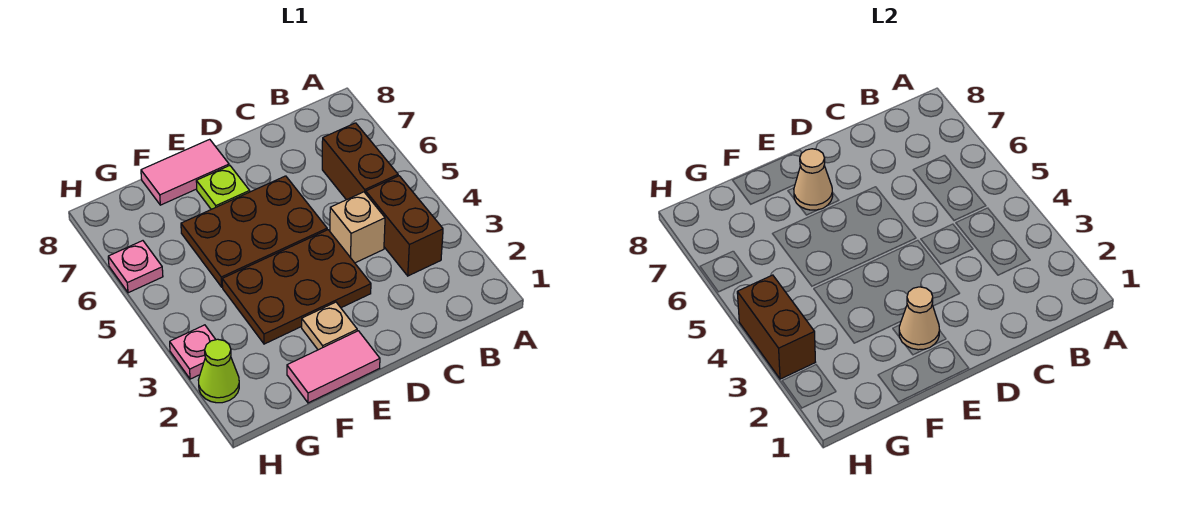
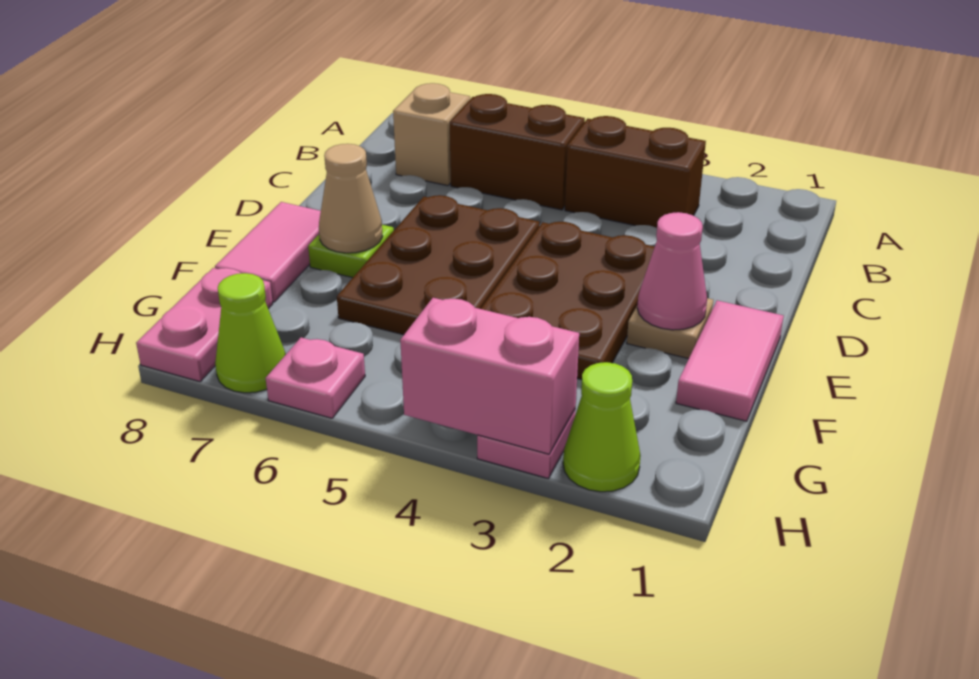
tan brick C4 level 1 -> tan brick B7 level 1
tan cone E2 level 2 -> pink cone E2 level 2
none -> pink plate G8:H8 level 1
brown brick H3:H4 level 2 -> pink brick H3:H4 level 2
none -> lime cone H7 level 1

